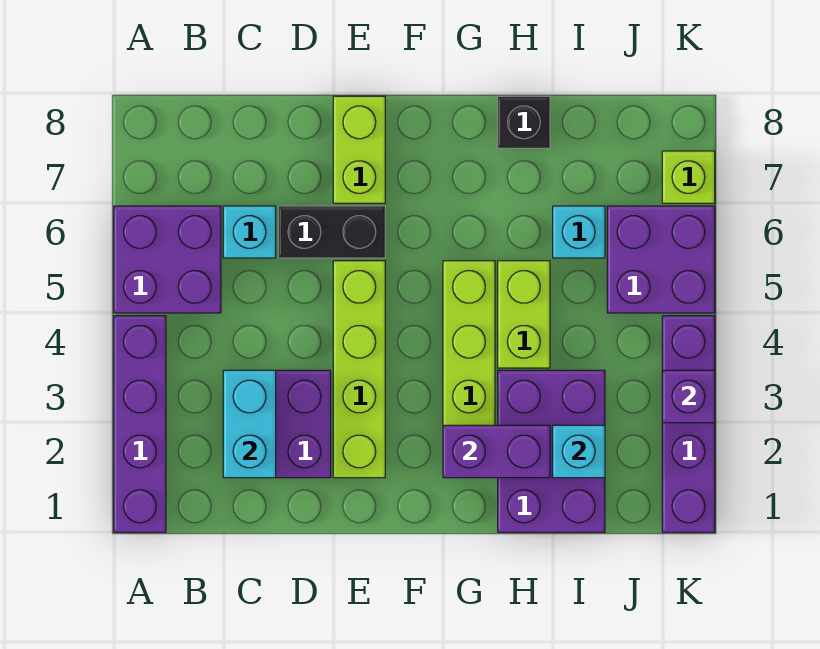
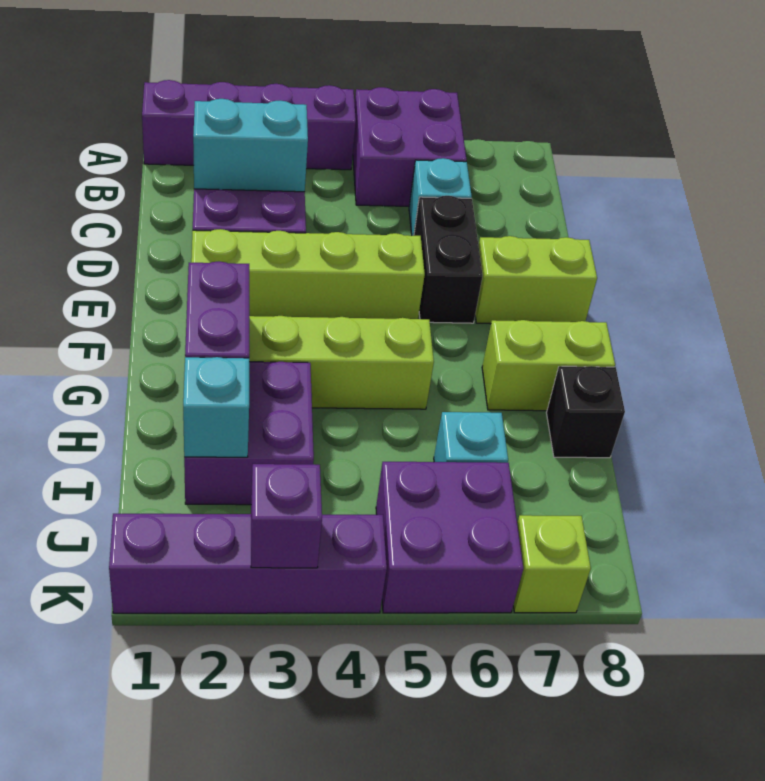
purple brick H1:I3 level 1 -> purple brick H2:I3 level 1
lime brick H4:H5 level 1 -> lime brick G7:G8 level 1

